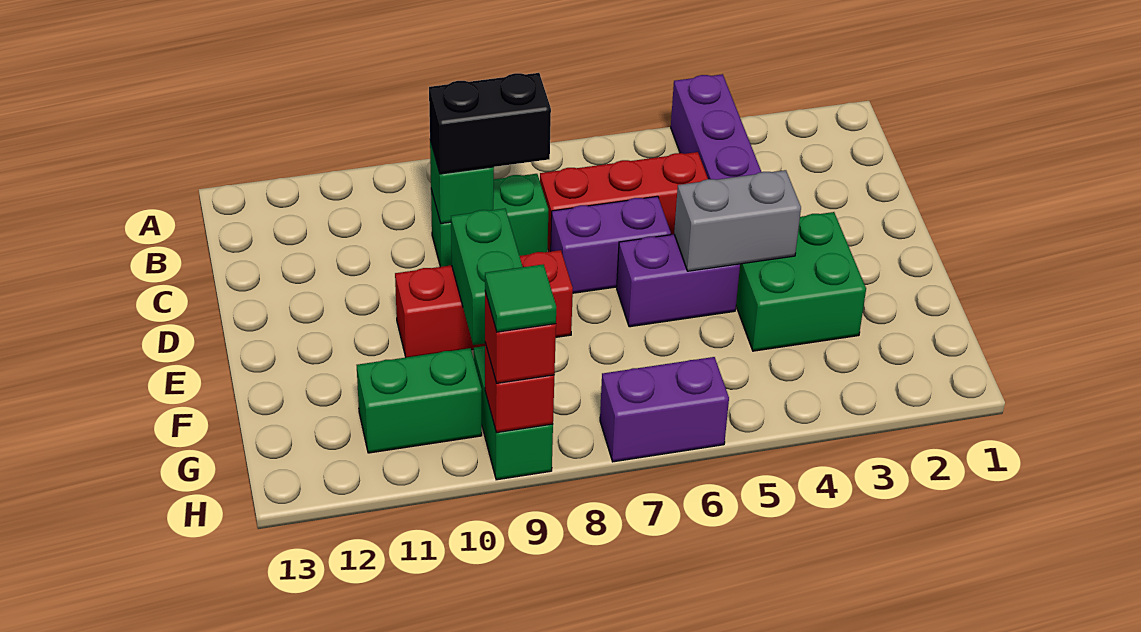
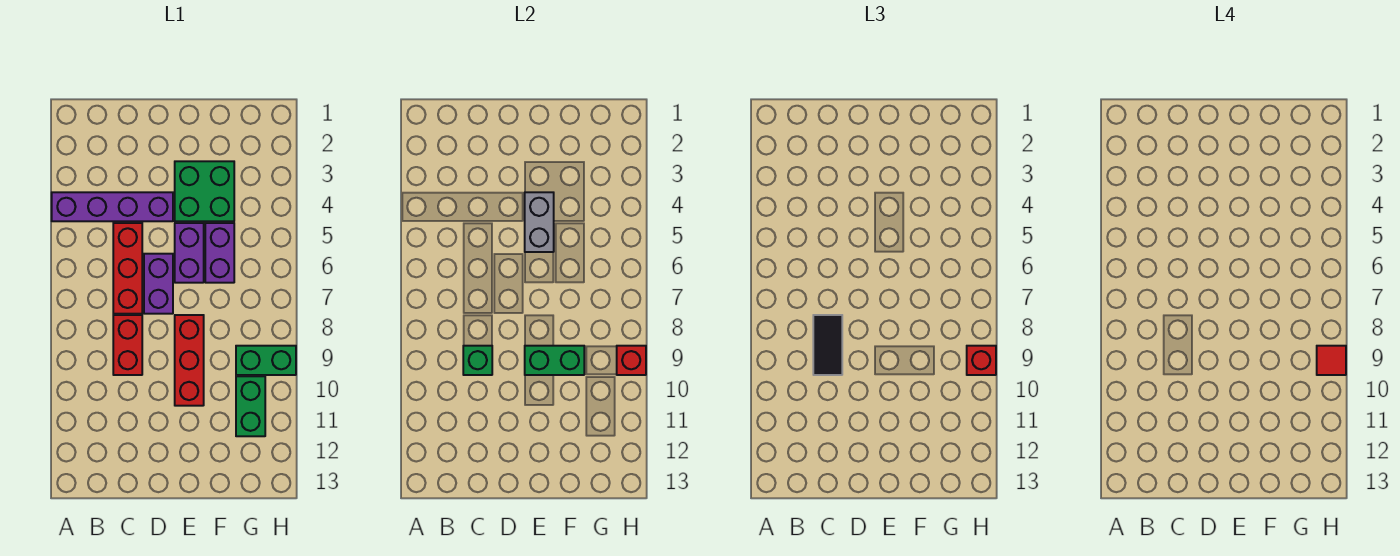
green brick C8:C9 level 1 -> red brick C8:C9 level 1
black brick C8:C9 level 3 -> black tile C8:C9 level 3
purple brick H6:H7 level 1 -> purple brick F5:F6 level 1
green tile H9 level 4 -> red tile H9 level 4

